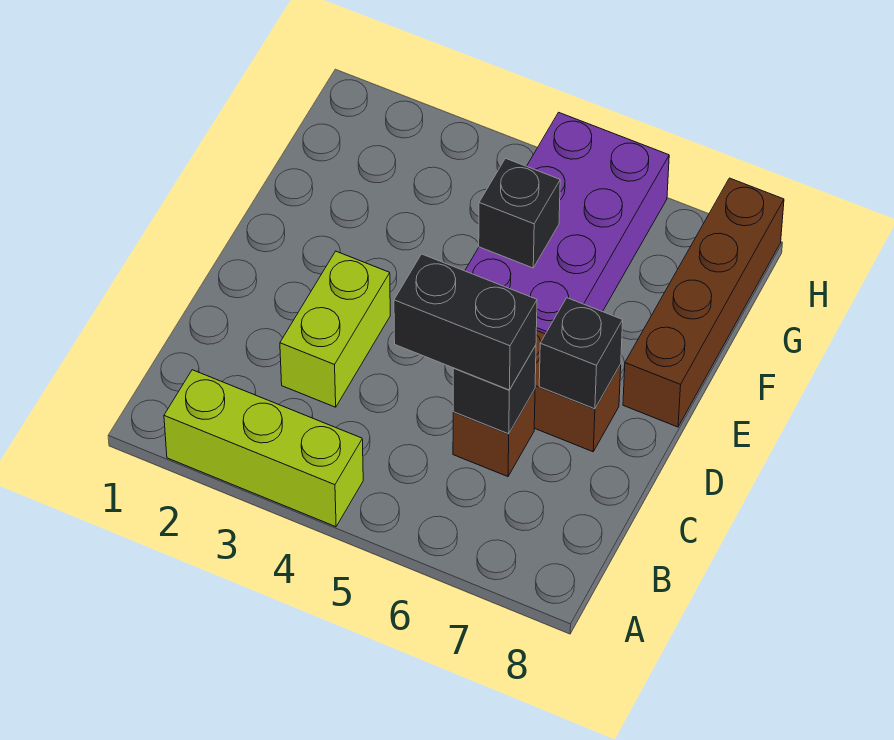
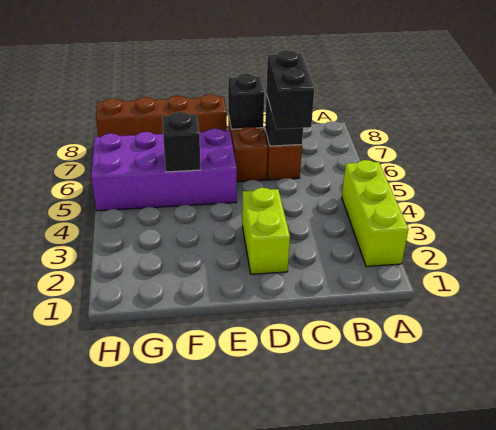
lime brick C3:D3 level 1 -> lime brick D2:D3 level 1

